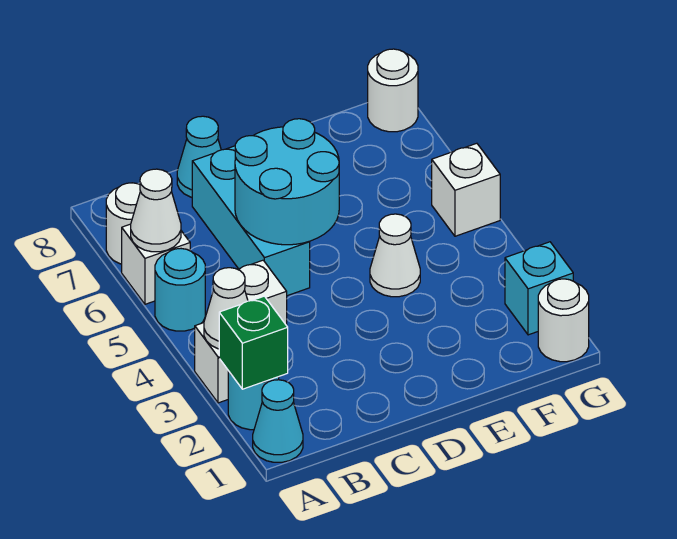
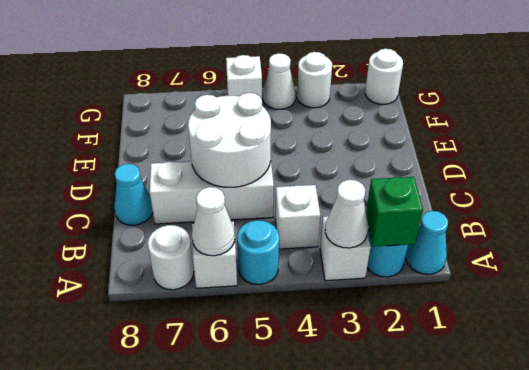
cyan brick C5:C7 level 1 -> white brick C5:C7 level 1
cyan round brick C5:D6 level 2 -> white round brick C5:D6 level 2
white cone E4 level 1 -> white cone G4 level 1
cyan brick G2 level 1 -> none
white round brick G8 level 1 -> white round brick G3 level 1

